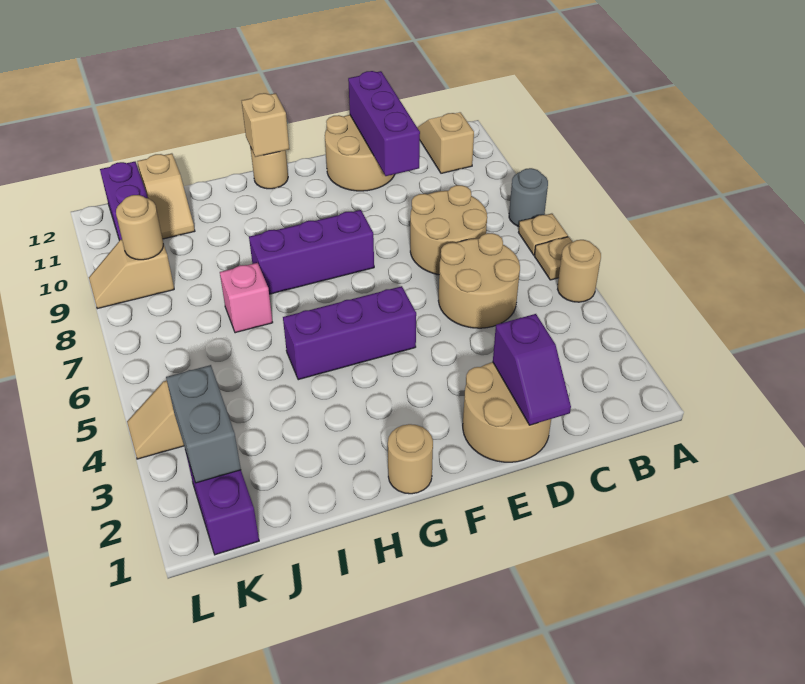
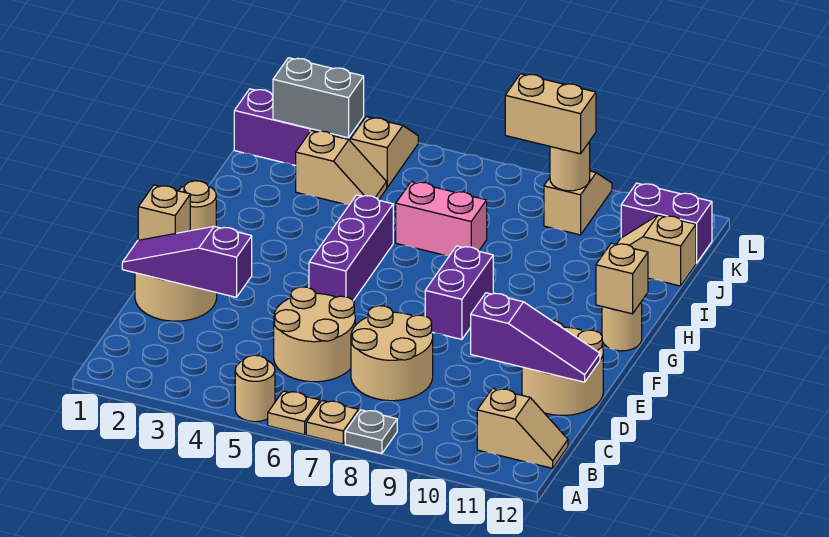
grey round brick A8 level 1 -> grey plate A8 level 1
purple slope D1:D2 level 2 top 2 -> purple slope D1:D3 level 2 top 3
purple brick D10:D12 level 2 -> purple slope D10:D12 level 2 top 10
none -> tan brick E1 level 2
purple brick F8:H8 level 1 -> purple brick F8:G8 level 1
pink brick I7 level 1 -> pink brick I6:I7 level 1
none -> tan slope J3:J4 level 1 top 3
none -> tan brick K8:K9 level 3

